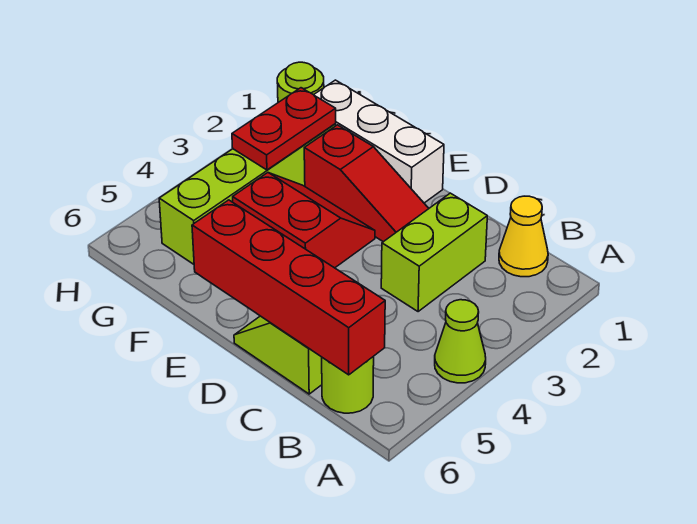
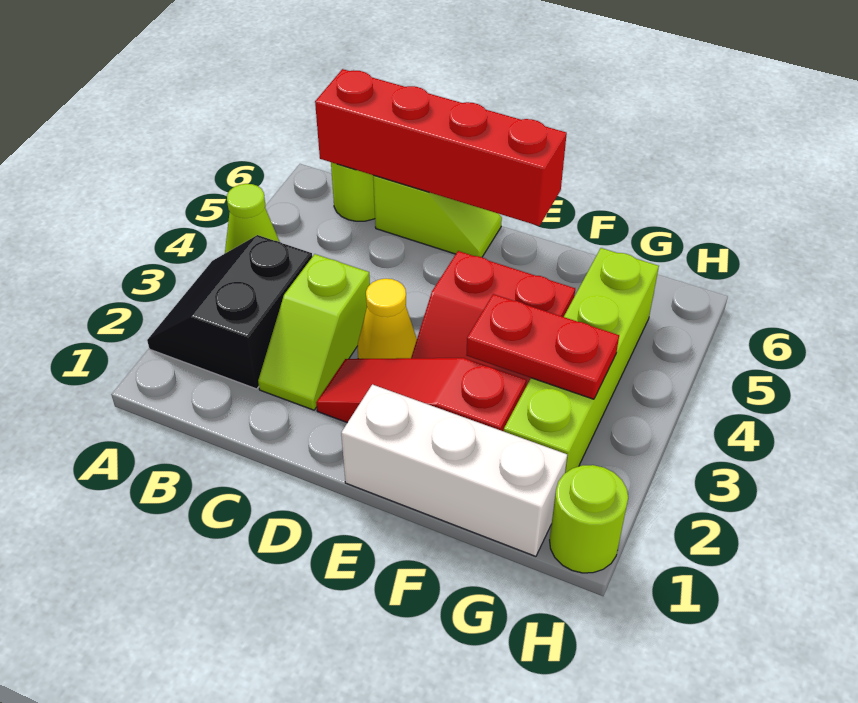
none -> black slope A2:B3 level 1 top B
yellow cone B1 level 1 -> yellow cone D3 level 1
lime brick C2:C3 level 1 -> lime slope C2:C3 level 1 top 3
red plate G2:G3 level 2 -> red plate F3:G3 level 2

